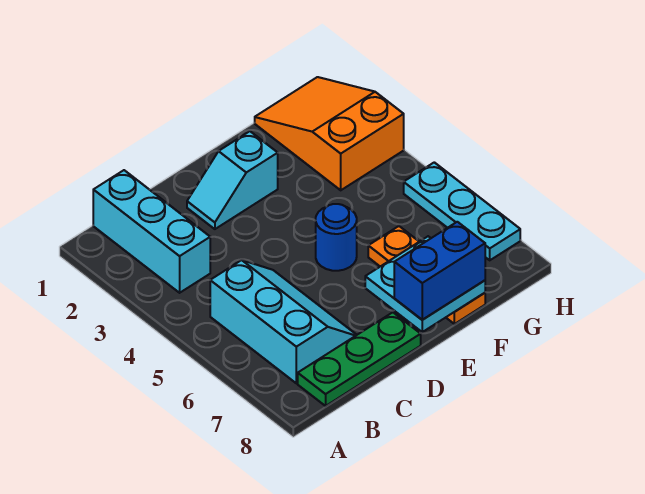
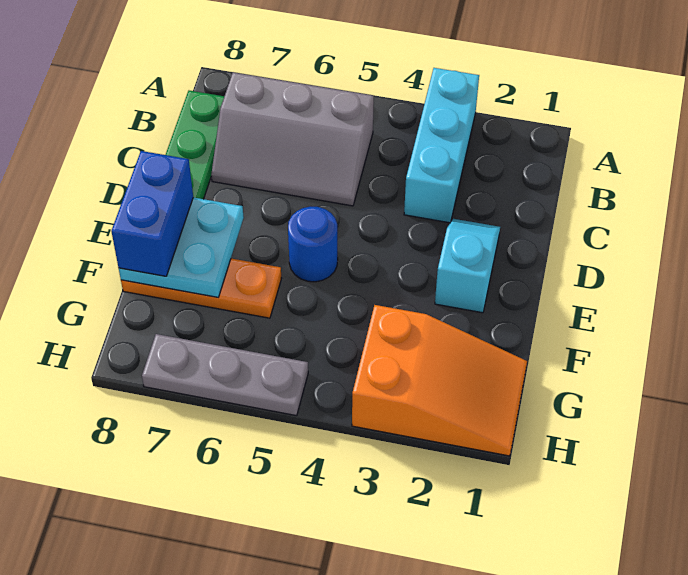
cyan brick B1:B3 level 1 -> cyan brick A3:C3 level 1
cyan slope B5:C7 level 1 top B -> grey slope B5:C7 level 1 top B
cyan plate H5:H7 level 1 -> grey plate H5:H7 level 1

